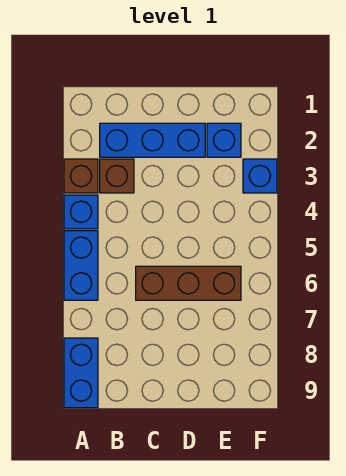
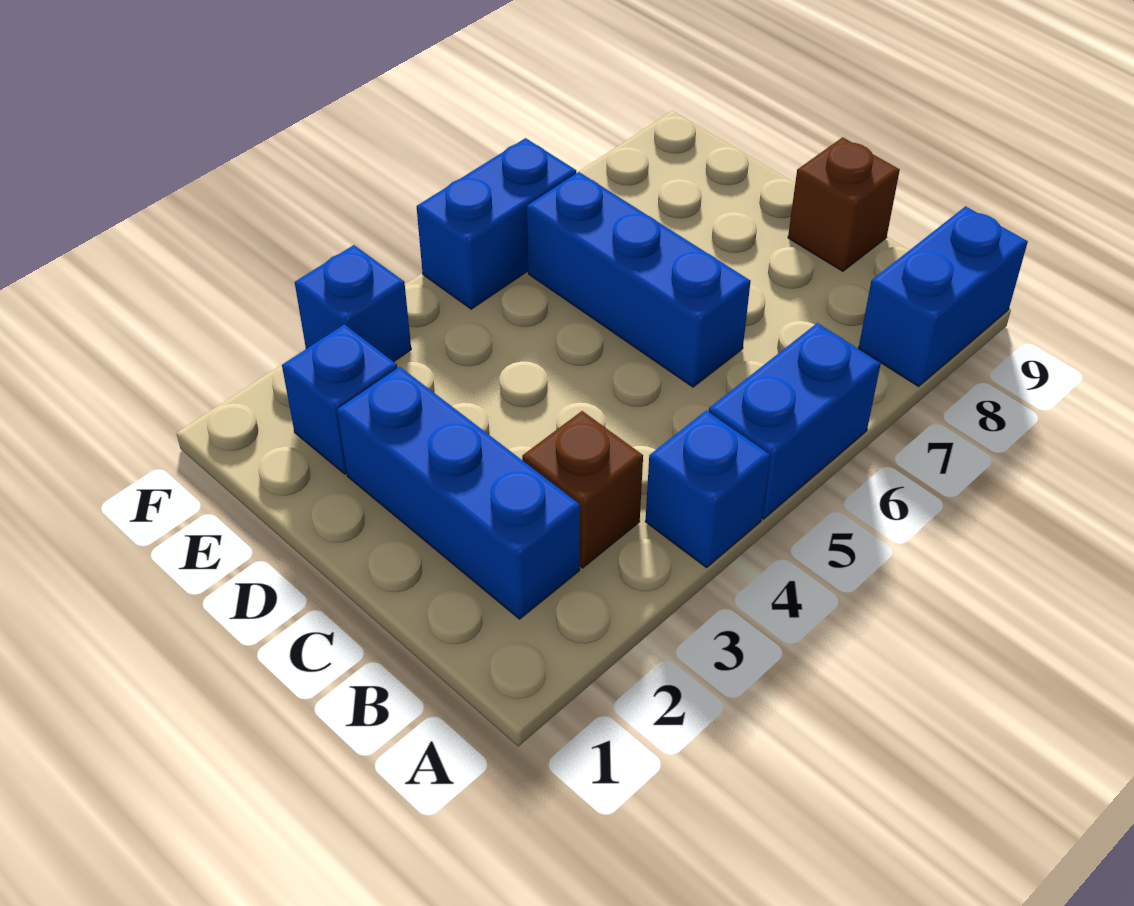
brown brick A3 level 1 -> brown brick C9 level 1
brown brick C6:E6 level 1 -> blue brick C6:E6 level 1
none -> blue brick F5:F6 level 1

